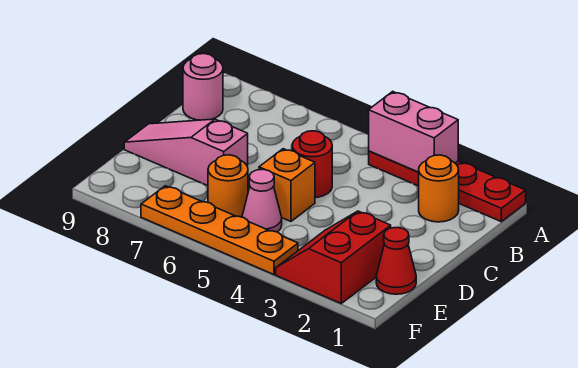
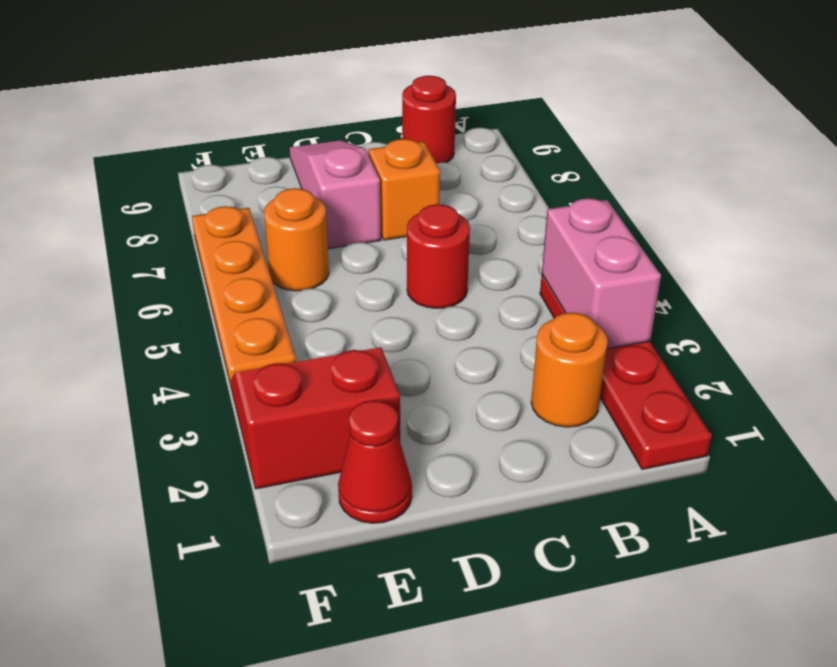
pink round brick B9 level 1 -> red round brick B9 level 1
orange brick D5 level 1 -> orange brick C7 level 1
pink cone E5 level 1 -> none

